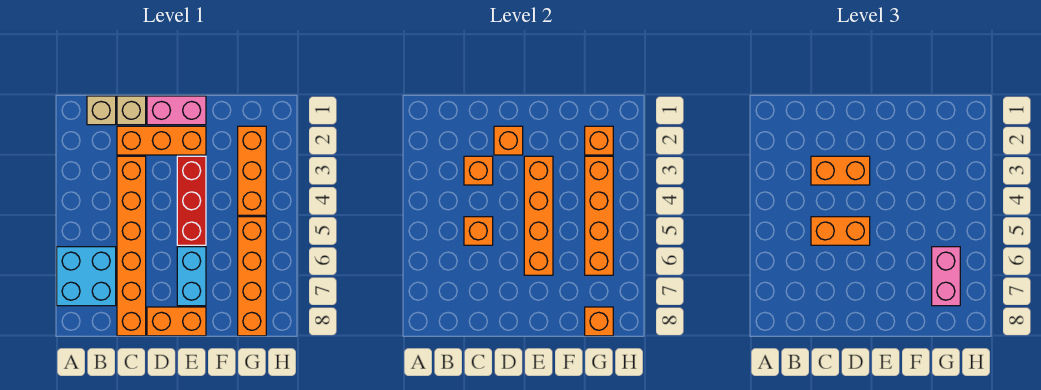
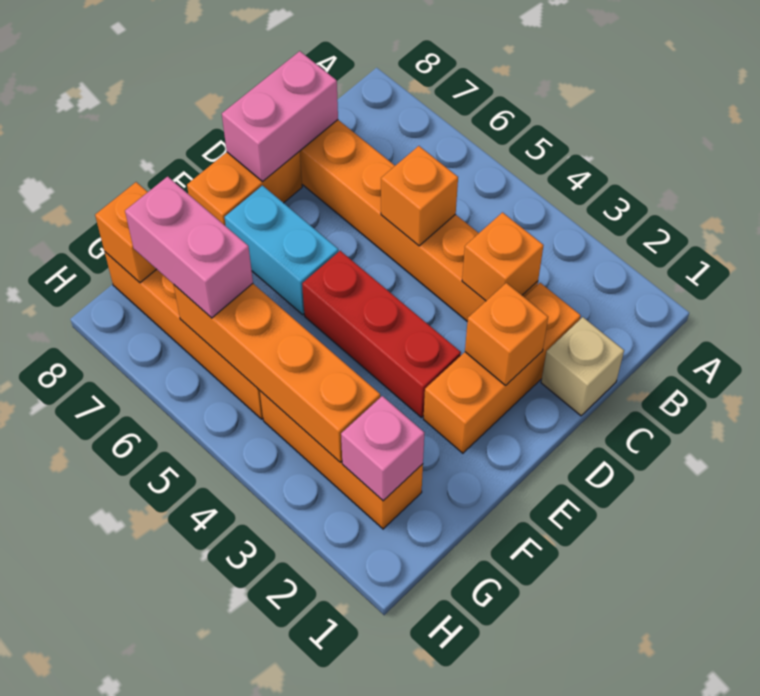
cyan brick A6:B7 level 1 -> none
tan brick B1 level 1 -> none
orange brick C3:D3 level 3 -> none
orange brick C5:D5 level 3 -> none
pink brick D1:E1 level 1 -> pink brick C8:D8 level 2
orange brick E3:E6 level 2 -> none
orange brick G2 level 2 -> pink brick G2 level 2

